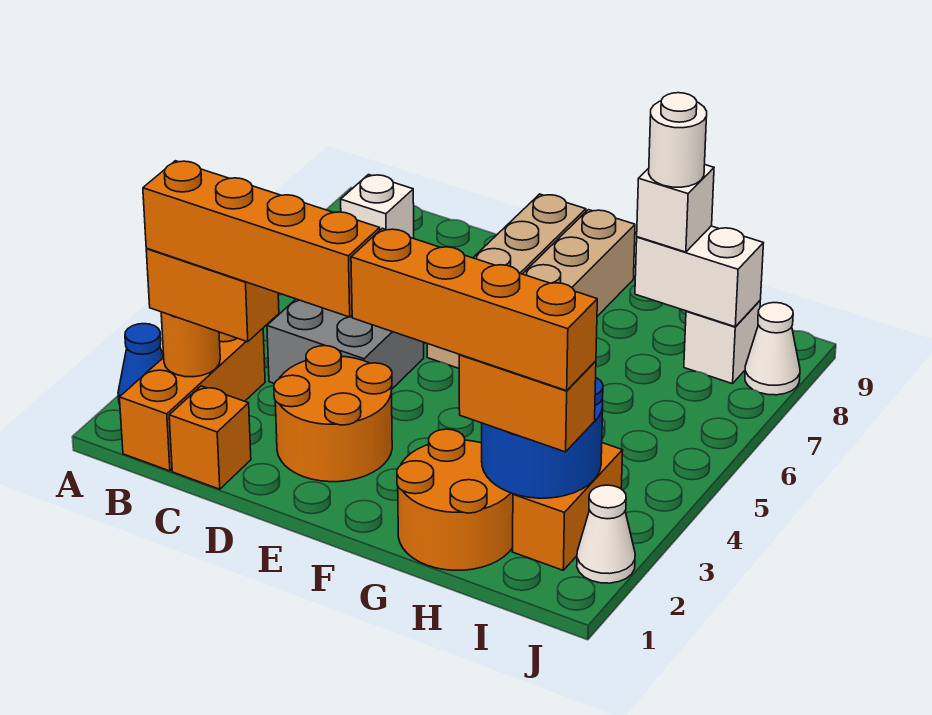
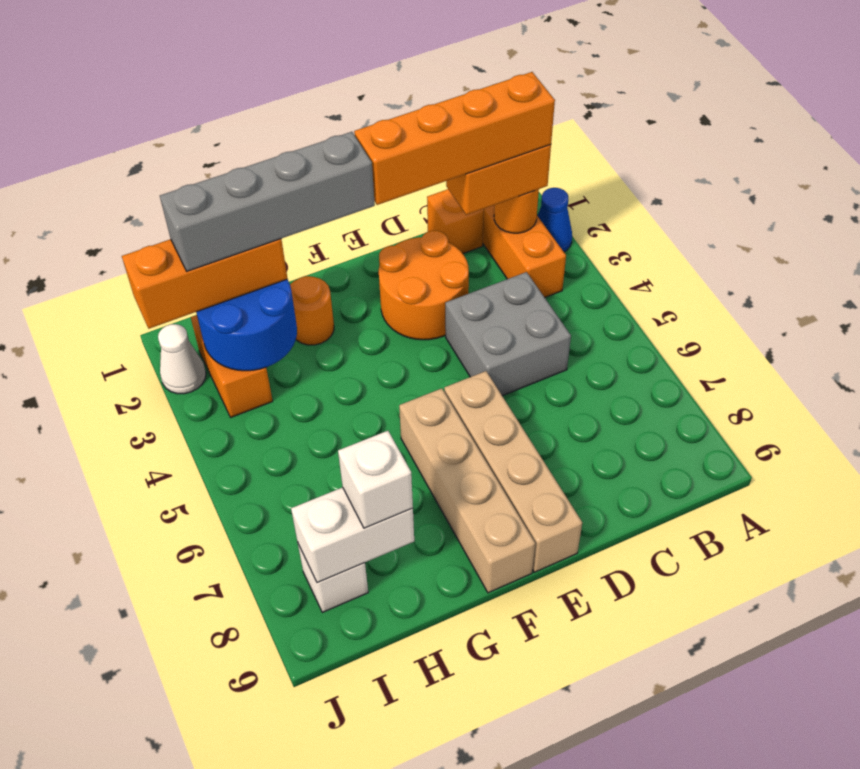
white brick B8 level 1 -> none
orange brick F2:I2 level 4 -> grey brick F2:I2 level 4
orange round brick G1:H2 level 1 -> orange round brick G2 level 1
orange brick H2:I2 level 3 -> orange brick H2:J2 level 3
white round brick H8 level 4 -> none
white cone J8 level 1 -> none

